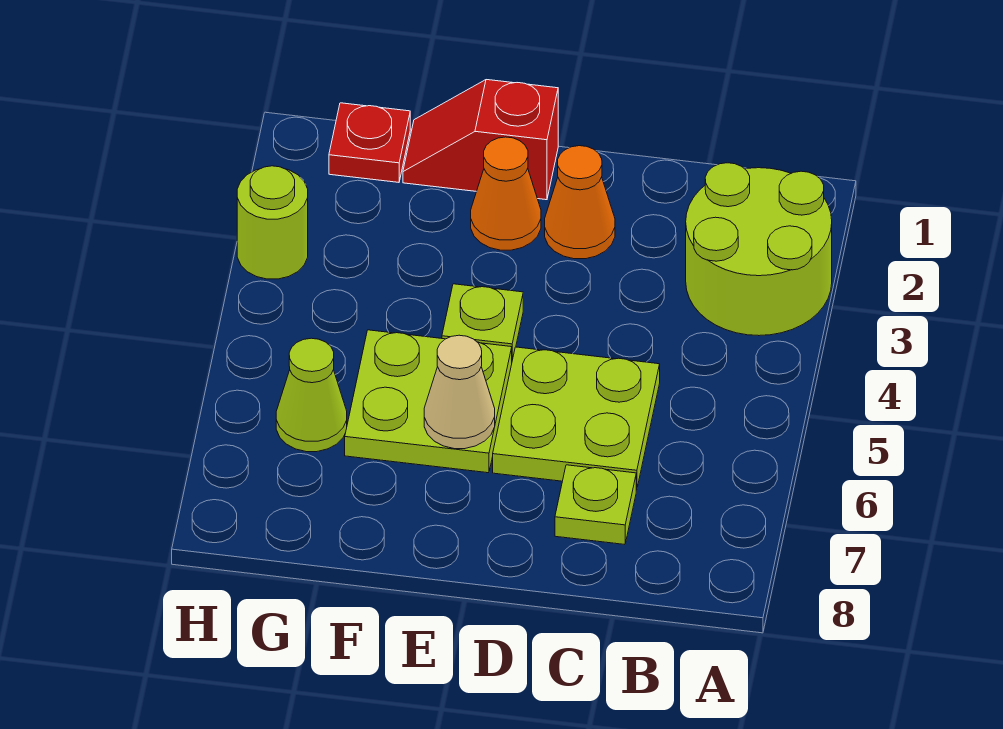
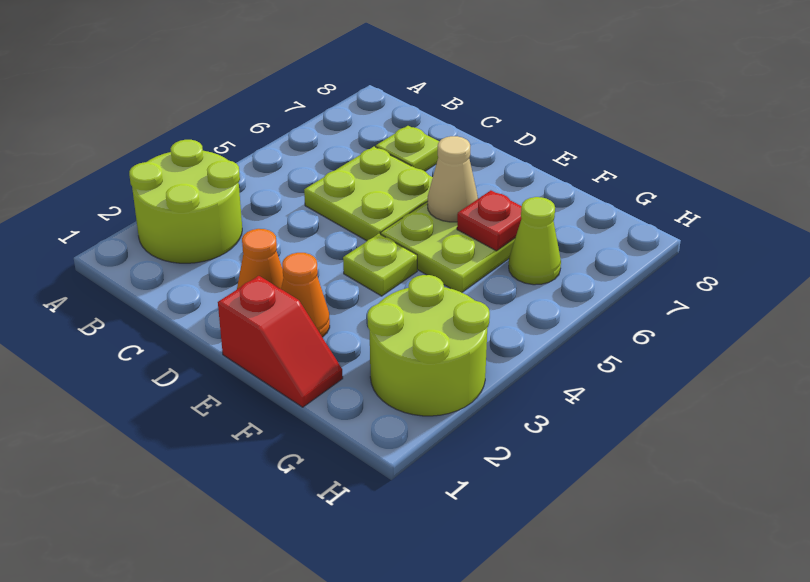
red plate G1 level 1 -> red plate F6 level 2
lime round brick H3 level 1 -> lime round brick G2:H3 level 1

